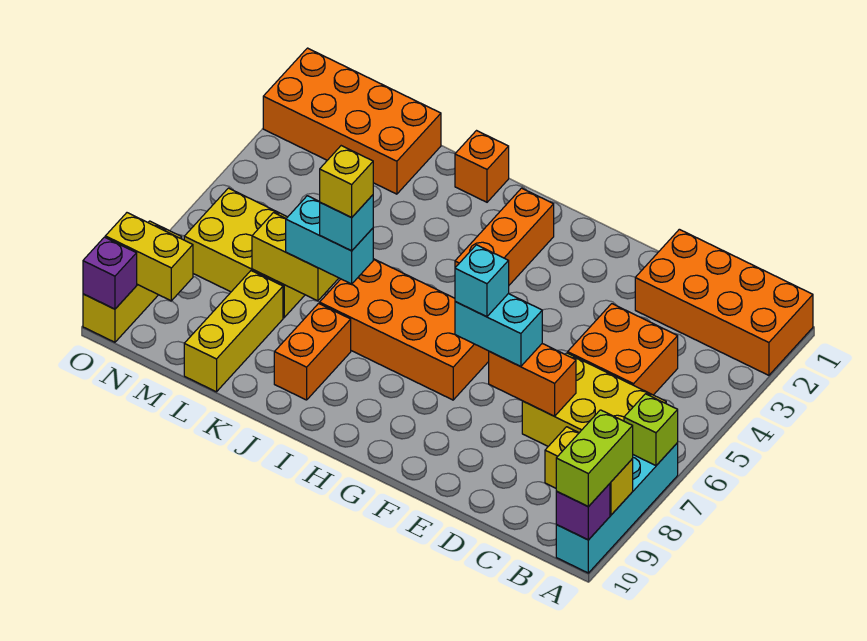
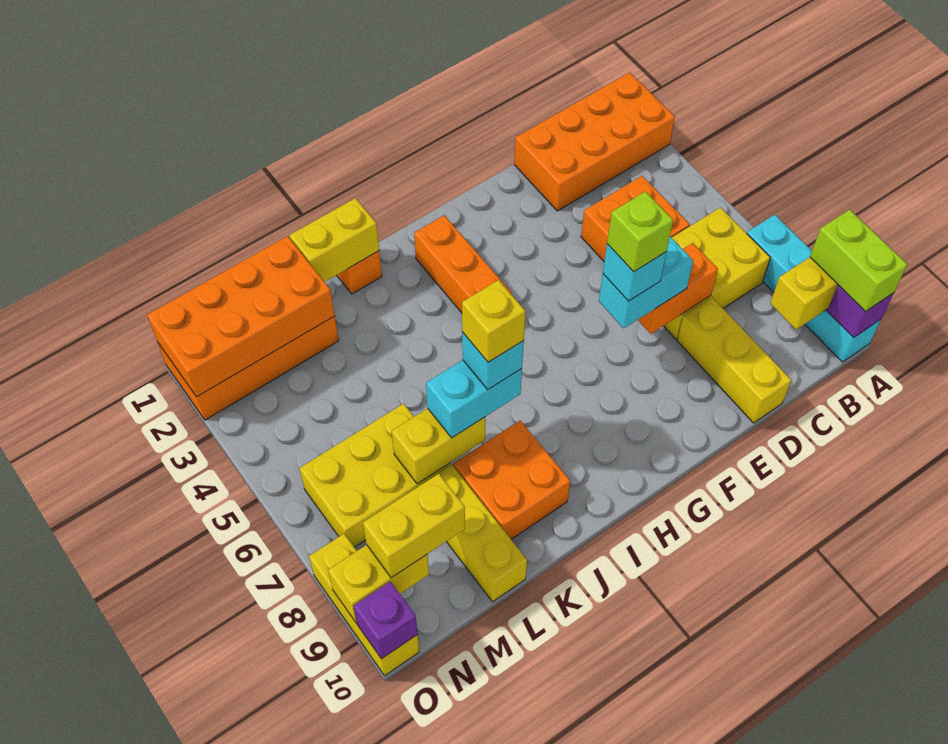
lime brick A7 level 2 -> lime brick F7 level 5
none -> yellow brick D8:D10 level 1
orange brick G6:J7 level 1 -> orange brick L1:O2 level 2
none -> yellow brick J1:K1 level 2
orange brick J8:J9 level 1 -> orange brick J8:K9 level 1
none -> yellow brick M9:N9 level 3

